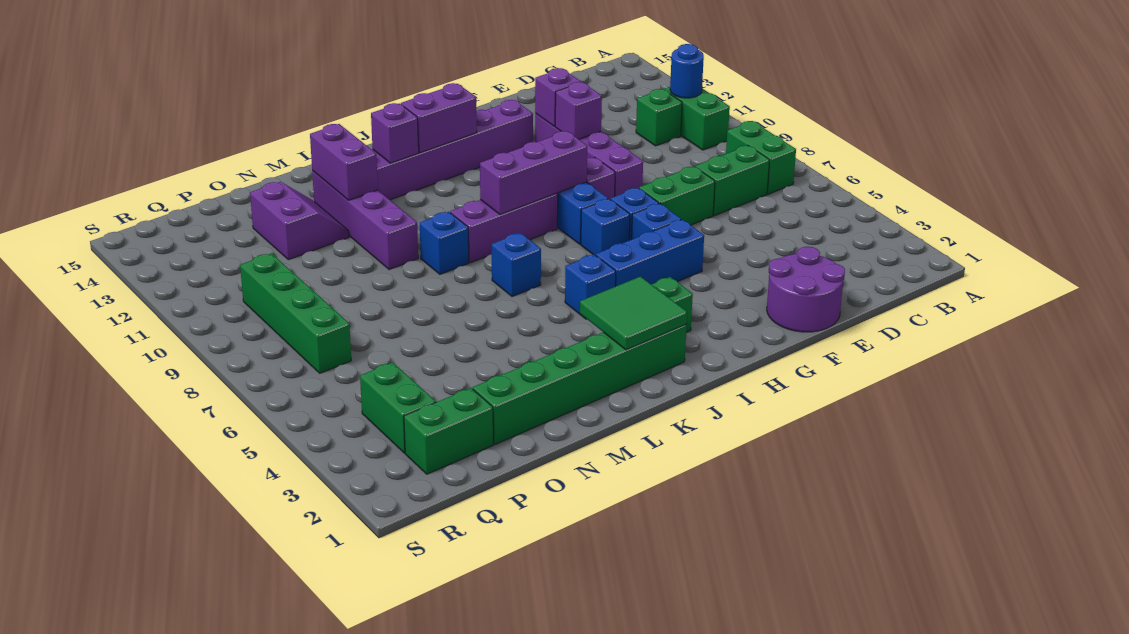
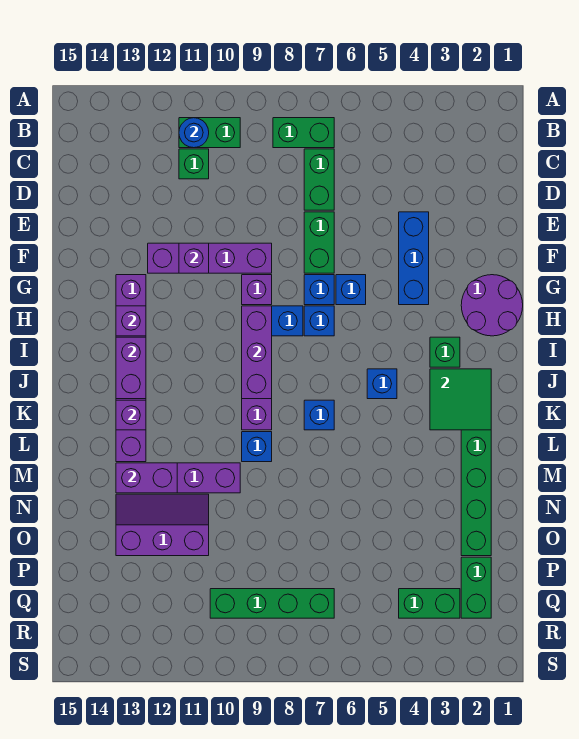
purple round brick E1:F2 level 1 -> purple round brick G1:H2 level 1
purple brick F12 level 2 -> purple brick H13 level 2
blue brick G5:I5 level 1 -> blue brick E4:G4 level 1
purple slope N12:O13 level 1 top O -> purple slope N11:O13 level 1 top O

